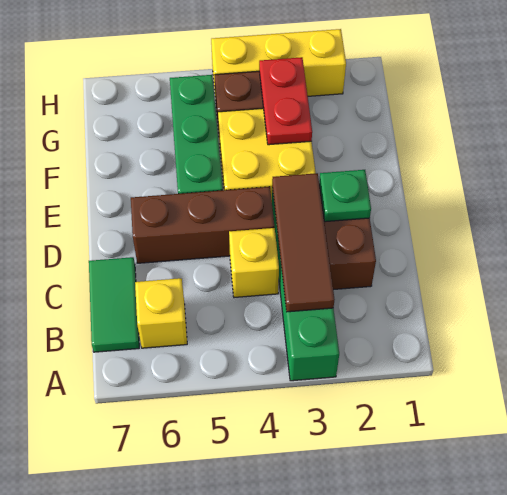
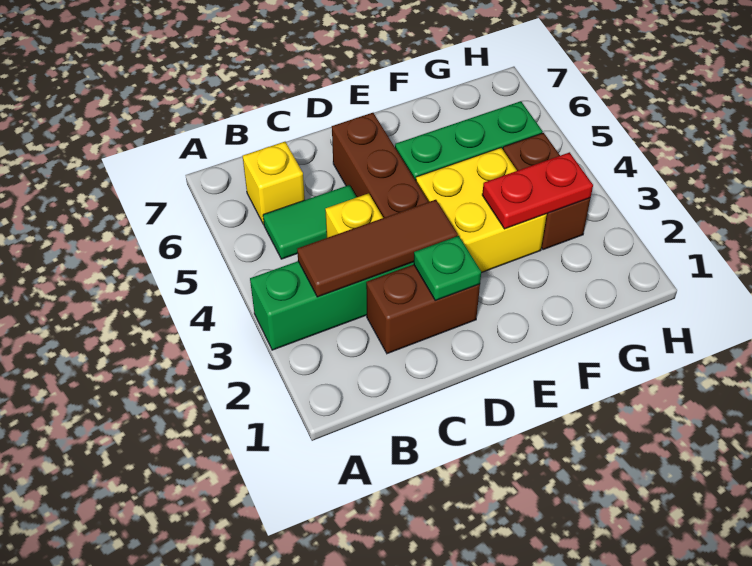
green tile B7:C7 level 1 -> green tile B5:C5 level 1
yellow brick H2:H4 level 1 -> none

